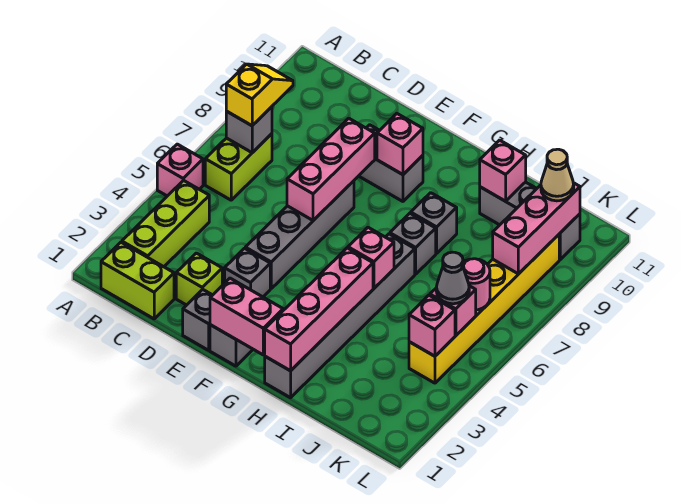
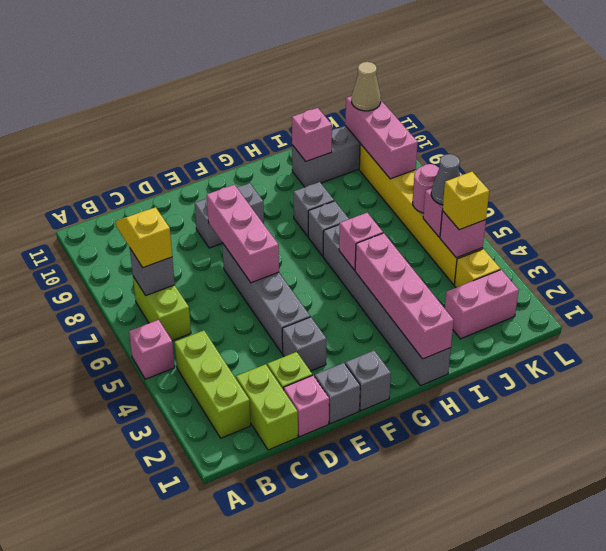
lime brick B1:C1 level 1 -> lime brick C1:C2 level 1
pink brick F1:G1 level 2 -> pink brick J2:K2 level 1
pink brick F9 level 2 -> pink brick D1 level 1
none -> yellow brick K3 level 1
none -> yellow brick K4 level 3

